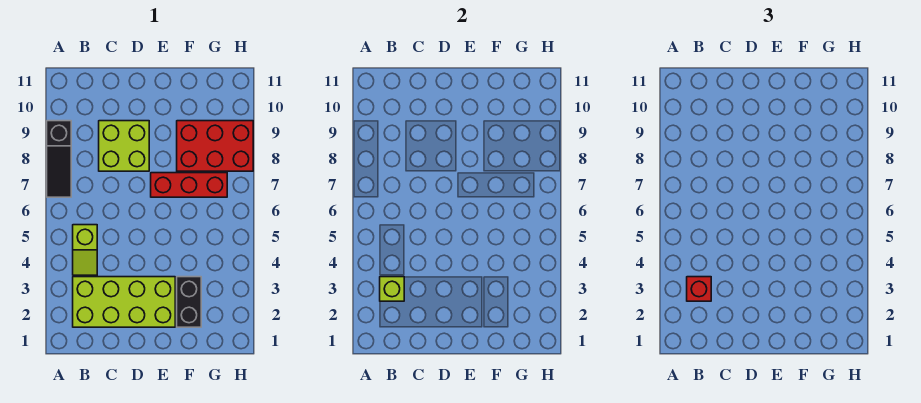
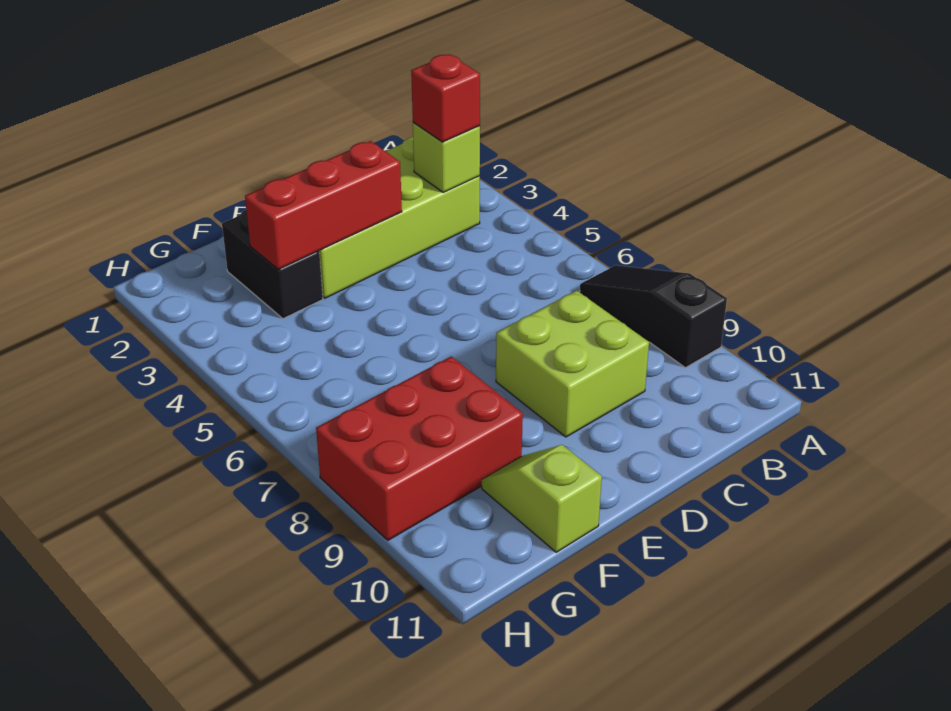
lime slope B4:B5 level 1 top 5 -> lime slope F10:F11 level 1 top 11
red brick E7:G7 level 1 -> red brick D3:F3 level 2

